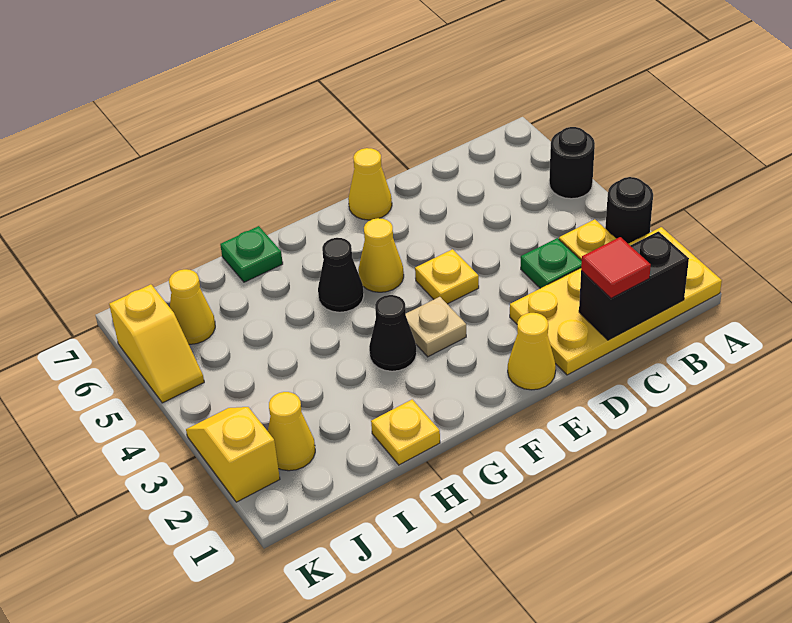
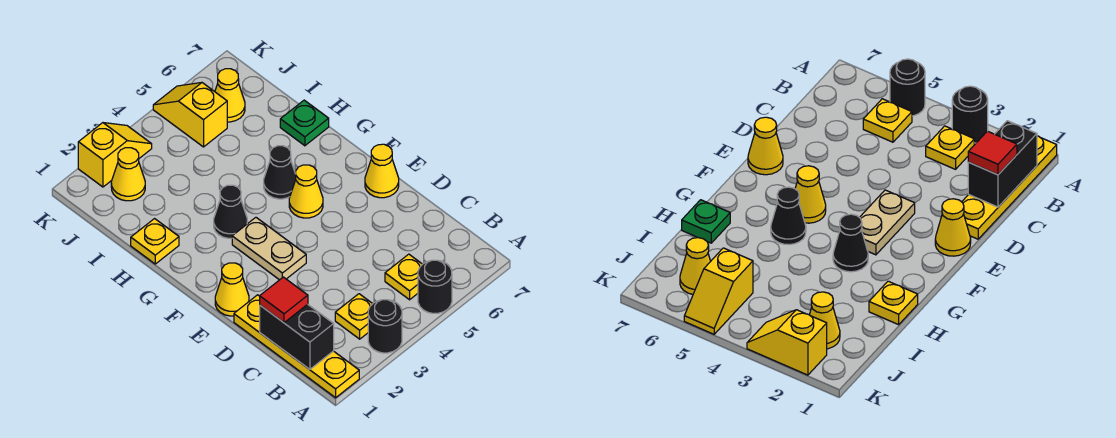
yellow plate A1:D2 level 1 -> yellow plate A1:D1 level 1
green plate C3 level 1 -> none
yellow plate E4 level 1 -> yellow plate B5 level 1
tan plate F3 level 1 -> tan plate E3:F3 level 1
yellow slope K5:K6 level 1 top 6 -> yellow slope J5:K5 level 1 top J

